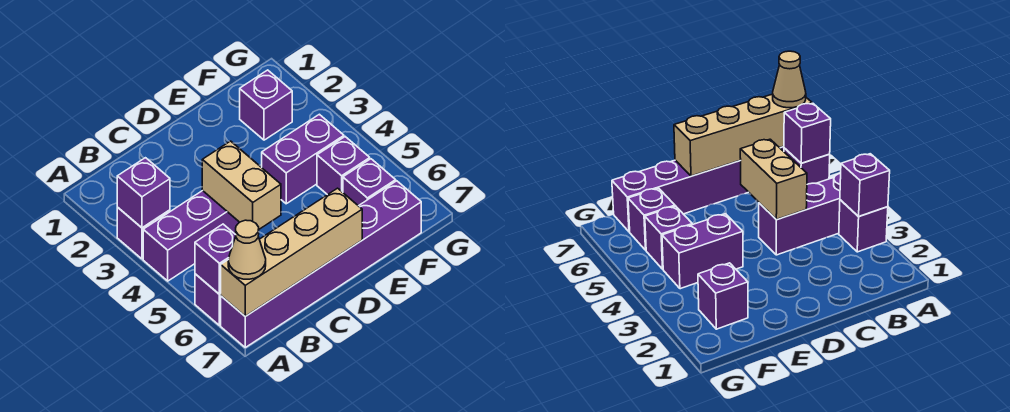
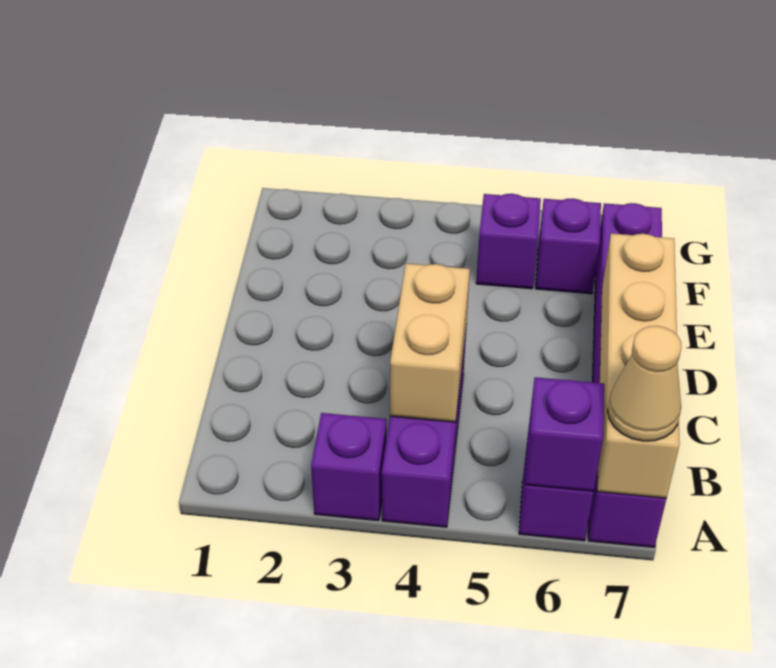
purple brick A3 level 2 -> none
tan brick C4:C5 level 2 -> tan brick B4:C4 level 2
purple brick E4:F4 level 1 -> none
purple brick F2 level 1 -> none

